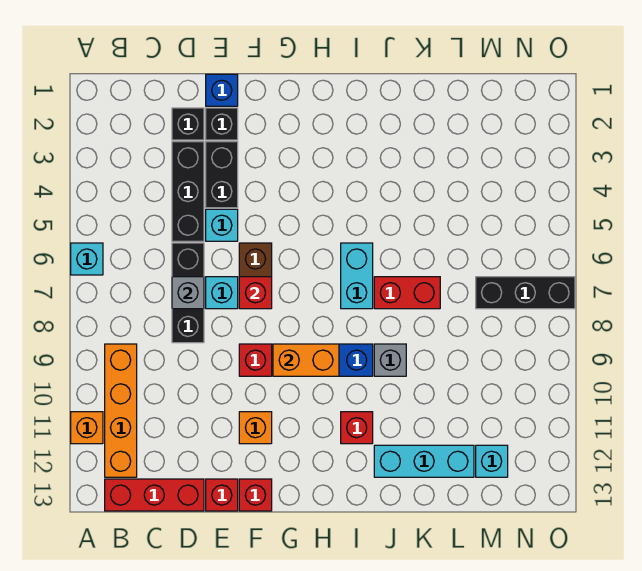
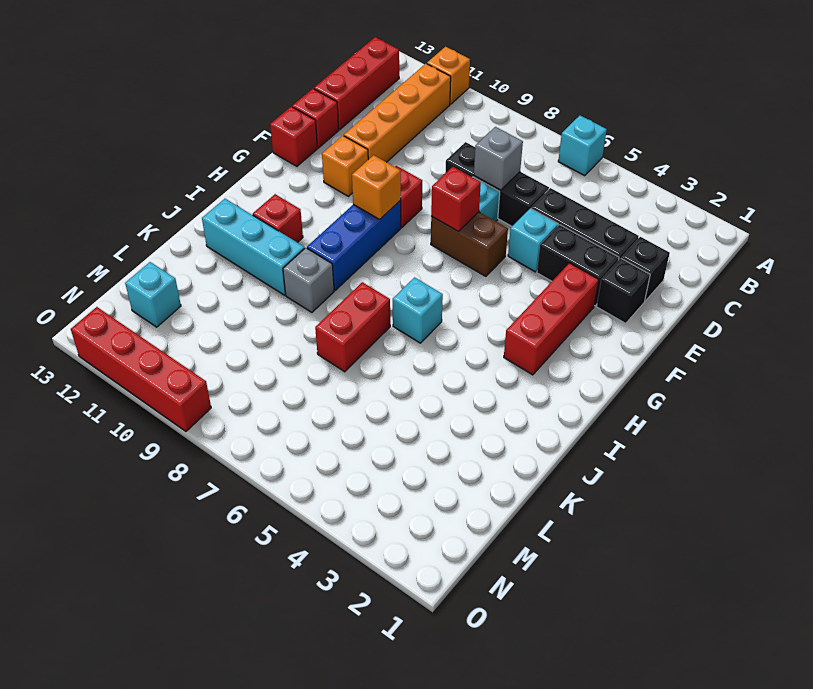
orange brick B9:B12 level 1 -> orange brick B11:E11 level 1
blue brick E1 level 1 -> none
none -> red brick F3:H3 level 1
orange brick G9:H9 level 2 -> orange brick G9 level 2
cyan brick I6:I7 level 1 -> cyan brick I6 level 1
cyan brick J12:L12 level 1 -> cyan brick J10:J12 level 1
black brick M7:O7 level 1 -> none
none -> red brick O9:O12 level 1

